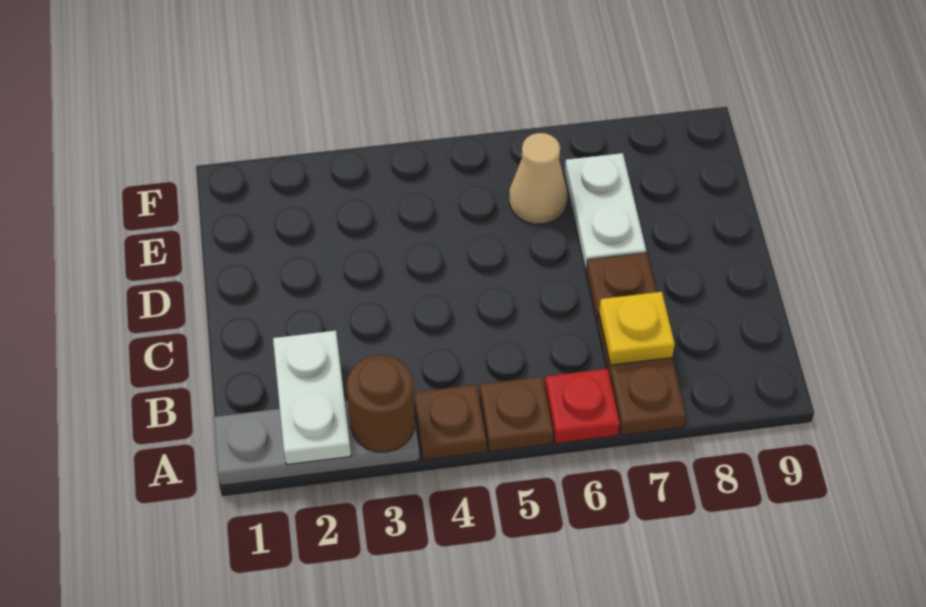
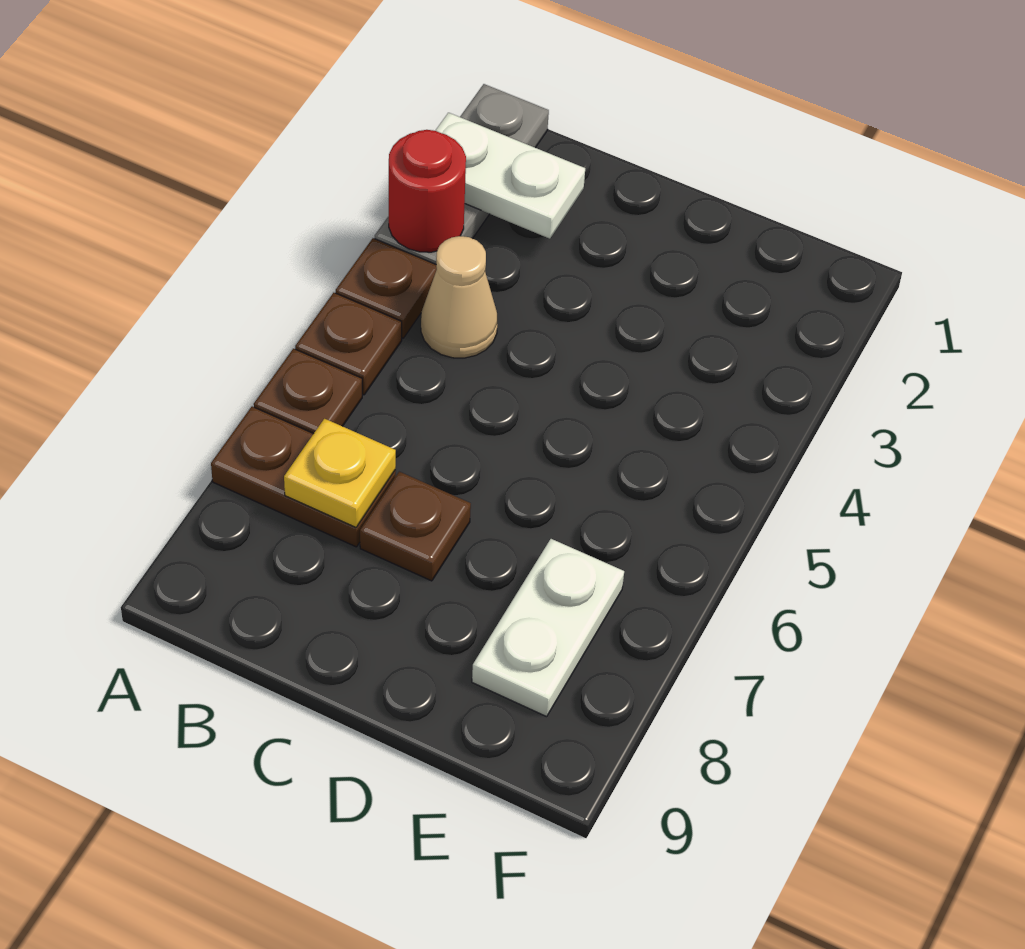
brown round brick A3 level 2 -> red round brick A3 level 2
red plate A6 level 1 -> brown plate A6 level 1
white plate D7:E7 level 1 -> white plate E7:E8 level 1
tan cone E6 level 1 -> tan cone B4 level 1

